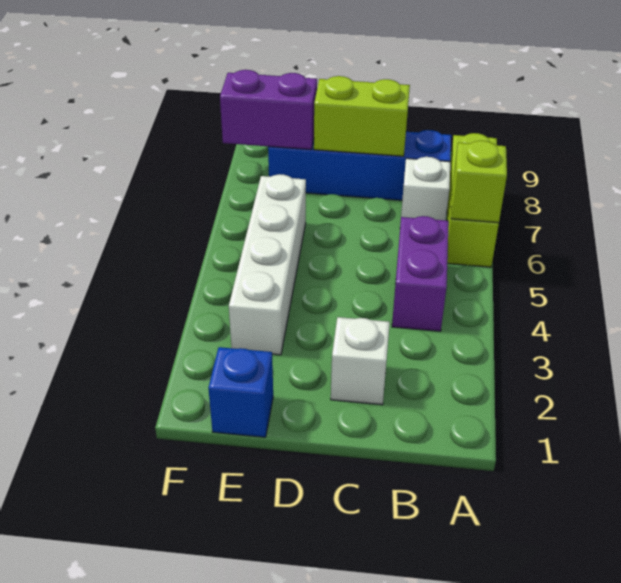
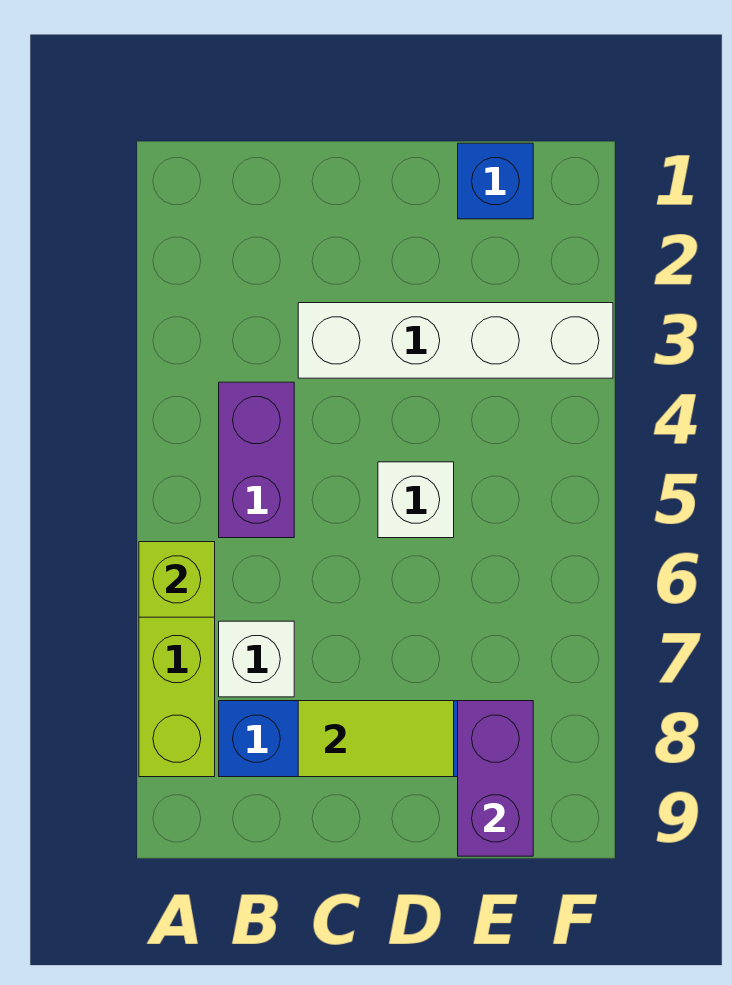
white brick C2 level 1 -> white brick D5 level 1
lime brick C8:D8 level 2 -> lime tile C8:D8 level 2
white brick E3:E6 level 1 -> white brick C3:F3 level 1
purple brick E8:F8 level 2 -> purple brick E8:E9 level 2

